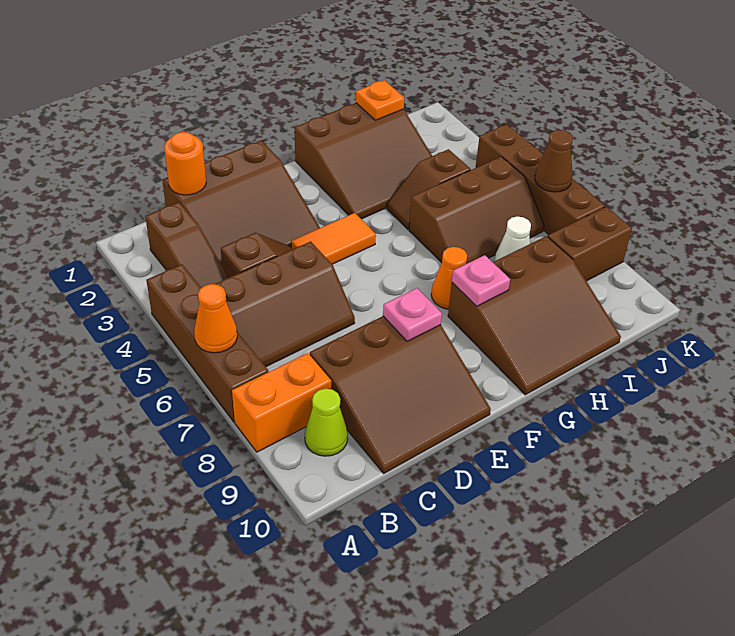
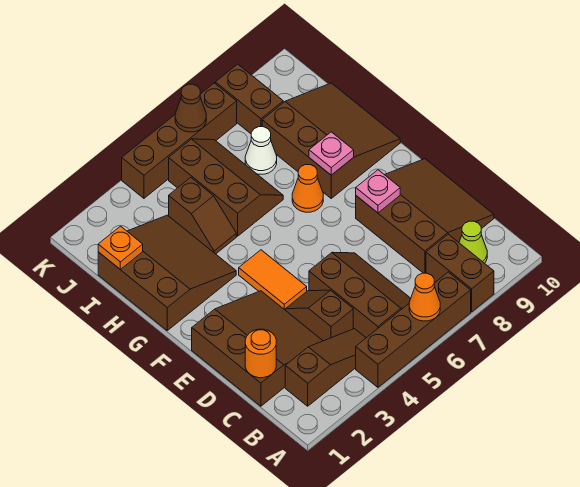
orange brick A8:B8 level 1 -> brown brick A8:B8 level 1

